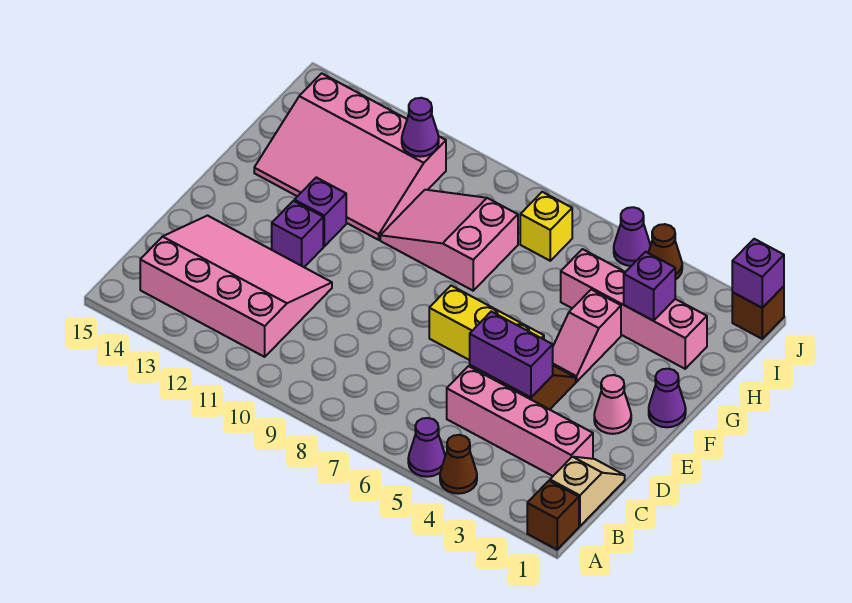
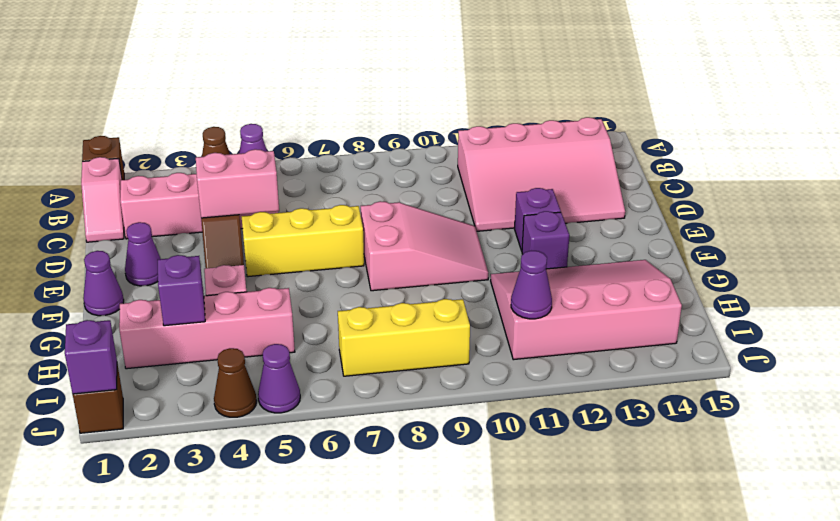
tan slope B1:C1 level 1 top B -> pink slope B1:C1 level 1 top B
purple brick D4:D5 level 2 -> pink brick D4:D5 level 2
pink cone E2 level 1 -> purple cone E2 level 1
pink slope G8:H10 level 1 top 8 -> pink slope E8:F10 level 1 top 8
yellow brick I7 level 1 -> yellow brick I7:I9 level 1

